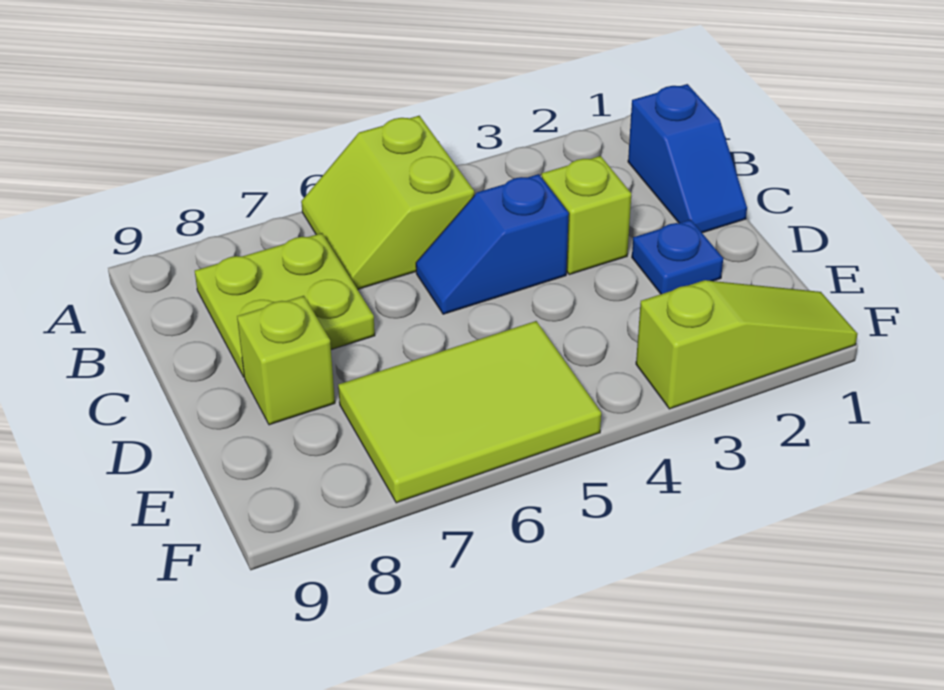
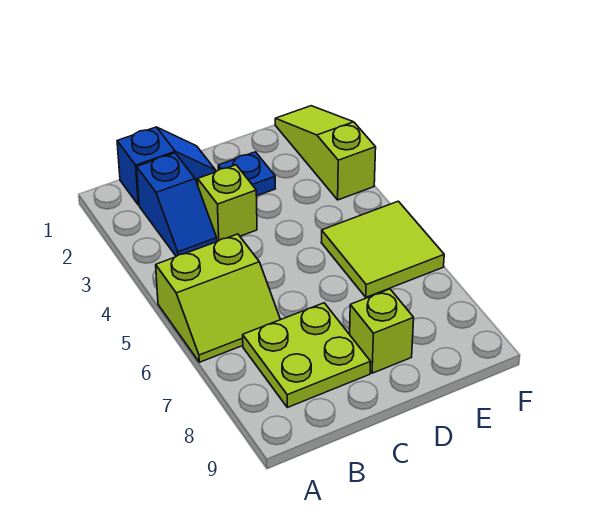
blue slope C4:C5 level 1 top 4 -> blue slope B2:B3 level 1 top 2
lime tile E5:F7 level 1 -> lime tile E5:F6 level 1

